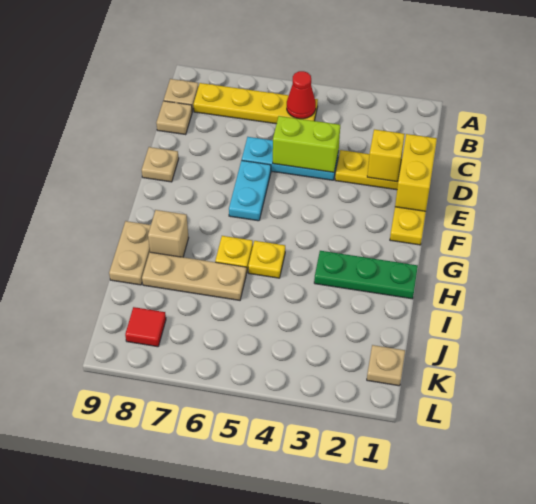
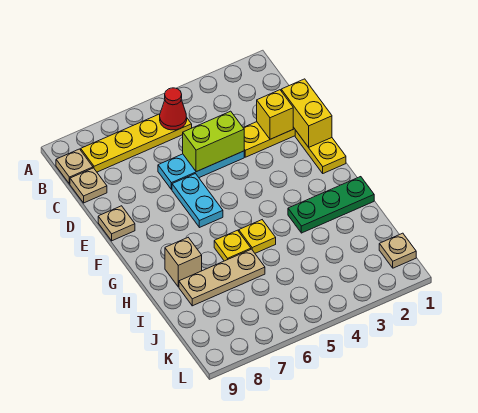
tan plate H9:I9 level 1 -> none
red tile K8 level 1 -> none

